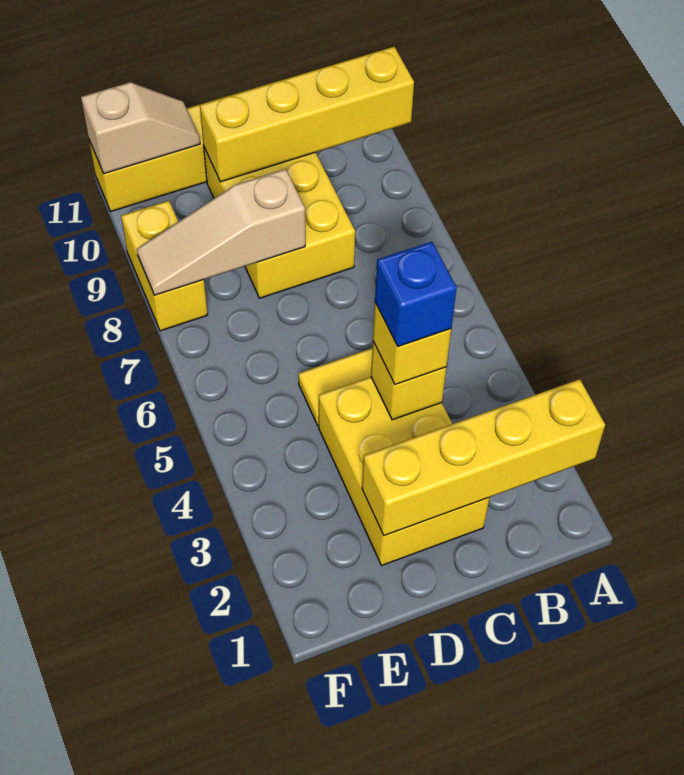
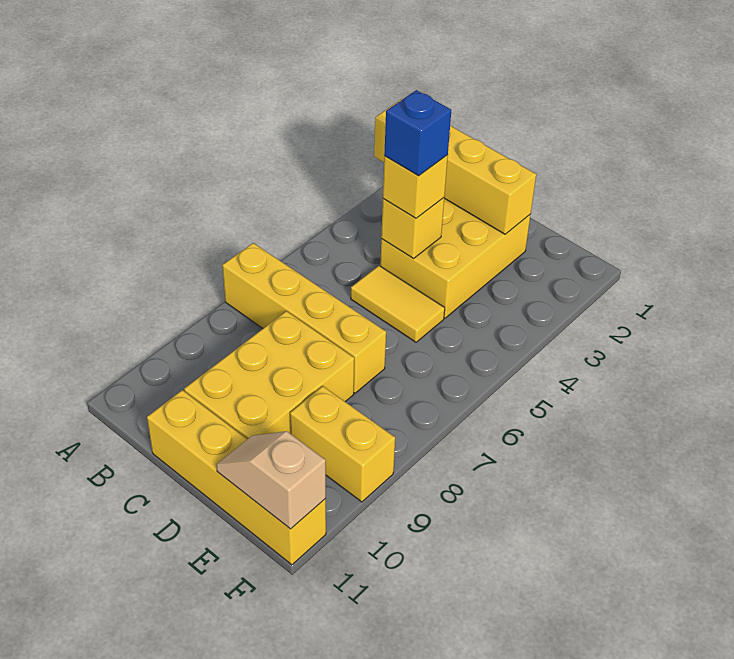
yellow brick A10:D10 level 2 -> yellow brick A7:D7 level 1
tan slope D8:F8 level 2 top D -> none
yellow brick F8:F9 level 1 -> yellow brick E9:F9 level 1

